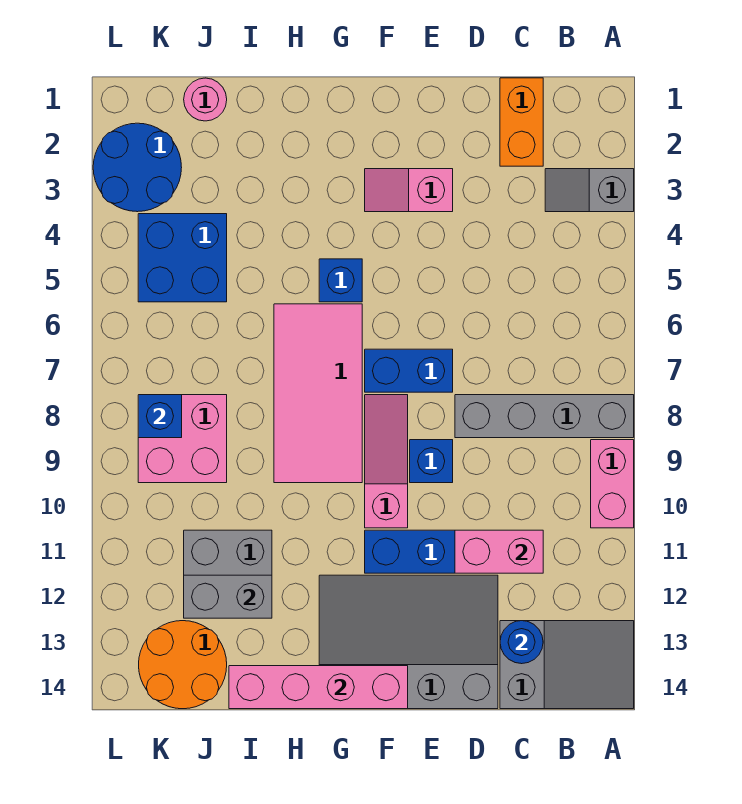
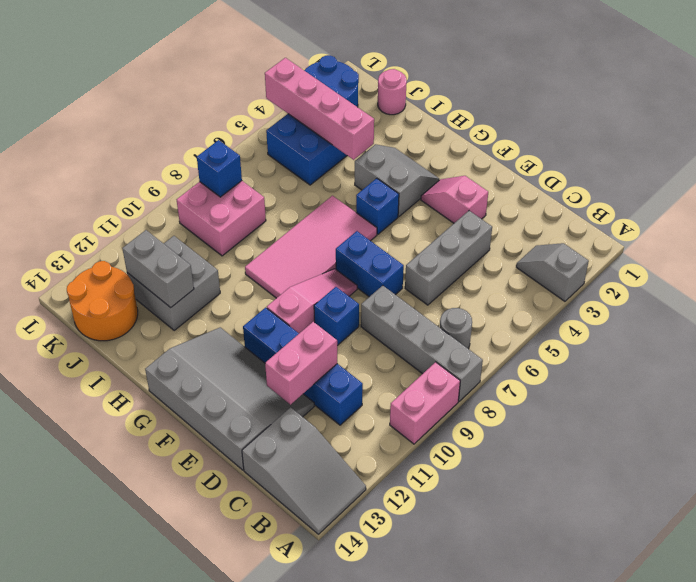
none -> grey round brick B7 level 1
orange brick C1:C2 level 1 -> none
pink brick C11:D11 level 2 -> pink brick D11:D12 level 2
blue round brick C13 level 2 -> none
none -> grey brick D4:D6 level 1
pink brick F14:I14 level 2 -> pink brick I4:L4 level 2
none -> grey slope G3:H4 level 1 top 4

